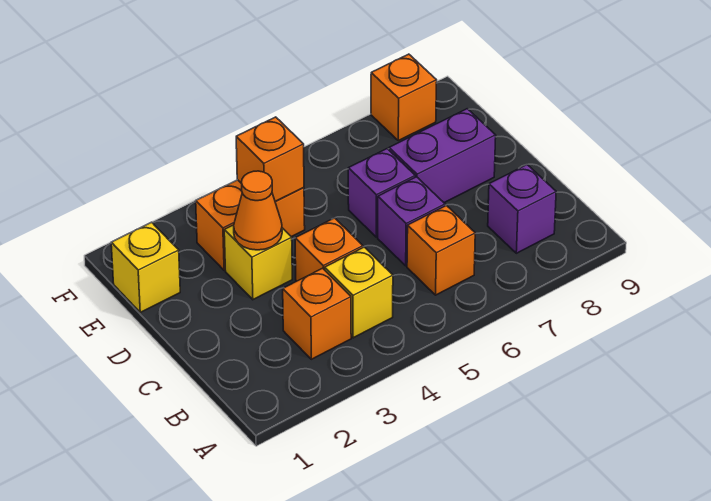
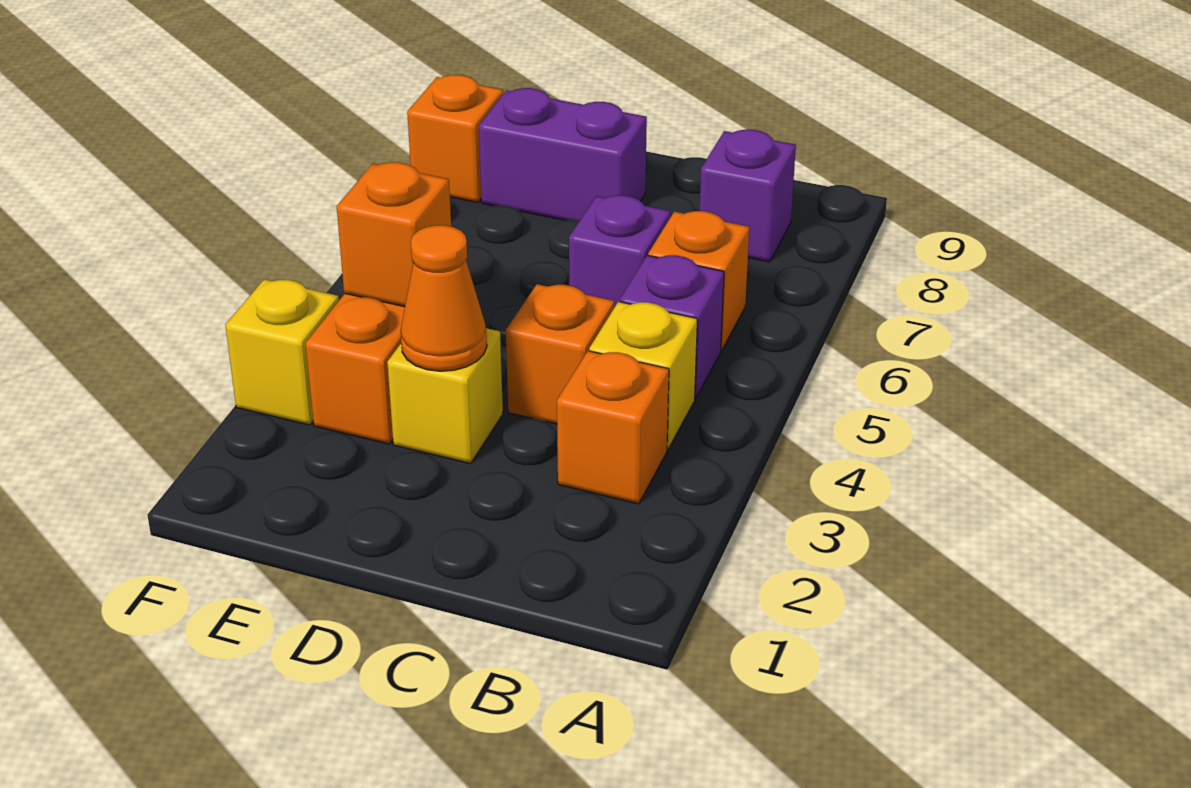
purple brick D6 level 1 -> purple brick B5 level 1
purple brick D7:D8 level 1 -> purple brick D8:E8 level 1
yellow brick E1 level 1 -> yellow brick F3 level 1

